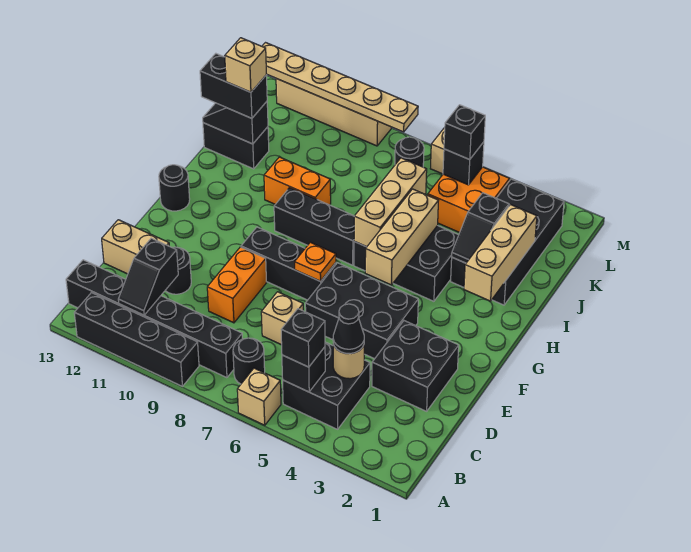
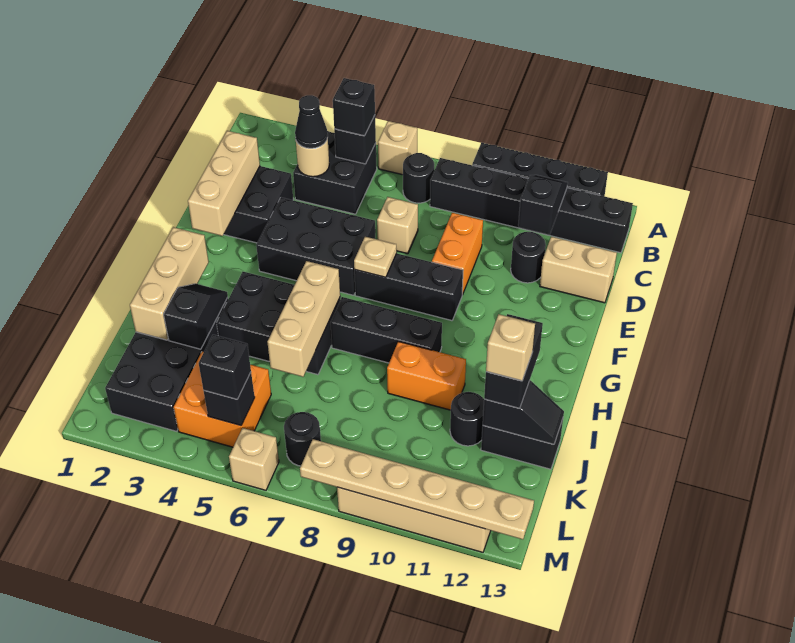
orange plate F7 level 2 -> tan plate F7 level 2
tan brick G5:I5 level 2 -> tan brick D2:F2 level 2
black round brick G13 level 1 -> black round brick J11 level 1
black brick J12:J13 level 3 -> black brick I12:J12 level 3

